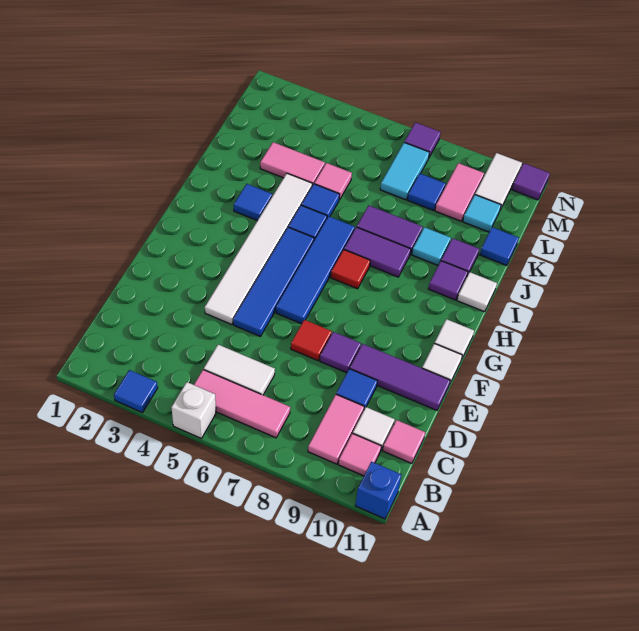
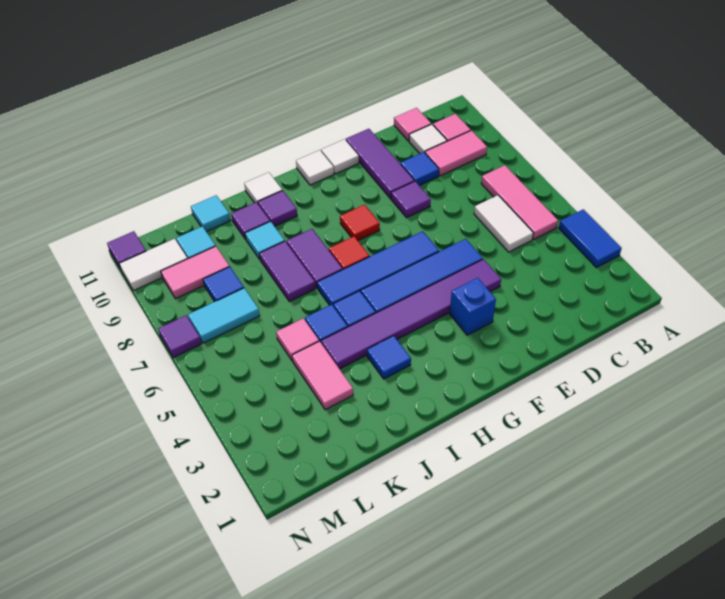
blue tile A3 level 1 -> blue tile A3:A4 level 1
white brick A5 level 1 -> none
blue brick A11 level 1 -> blue brick F3 level 1
white tile E4:J4 level 1 -> purple tile E4:J4 level 1
red tile E7 level 1 -> red tile G8 level 1
blue tile K11 level 1 -> cyan tile K11 level 1

